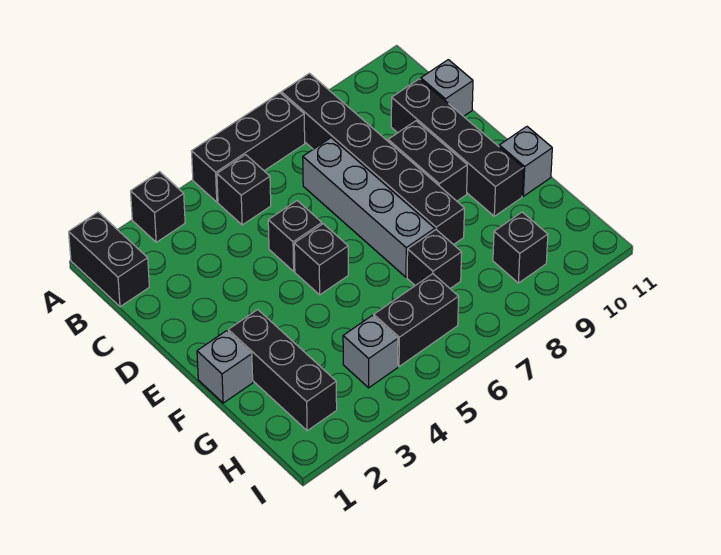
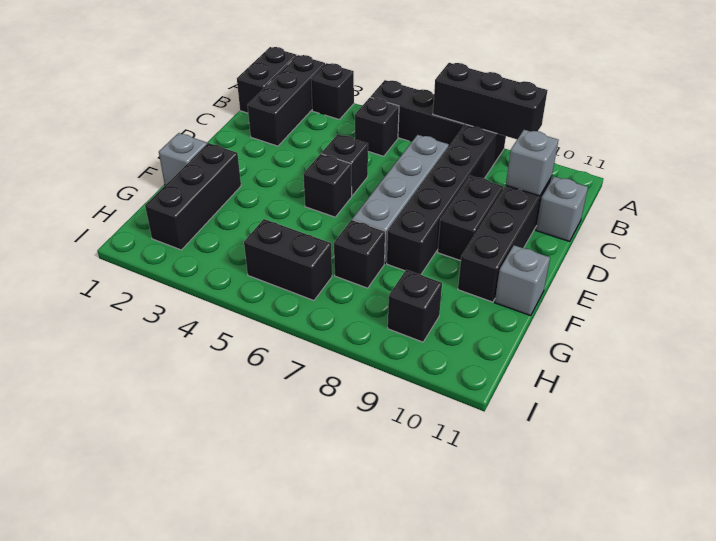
none -> black brick A2:C2 level 1
none -> black brick A7:A9 level 2
grey brick H4 level 1 -> grey brick C10 level 2

